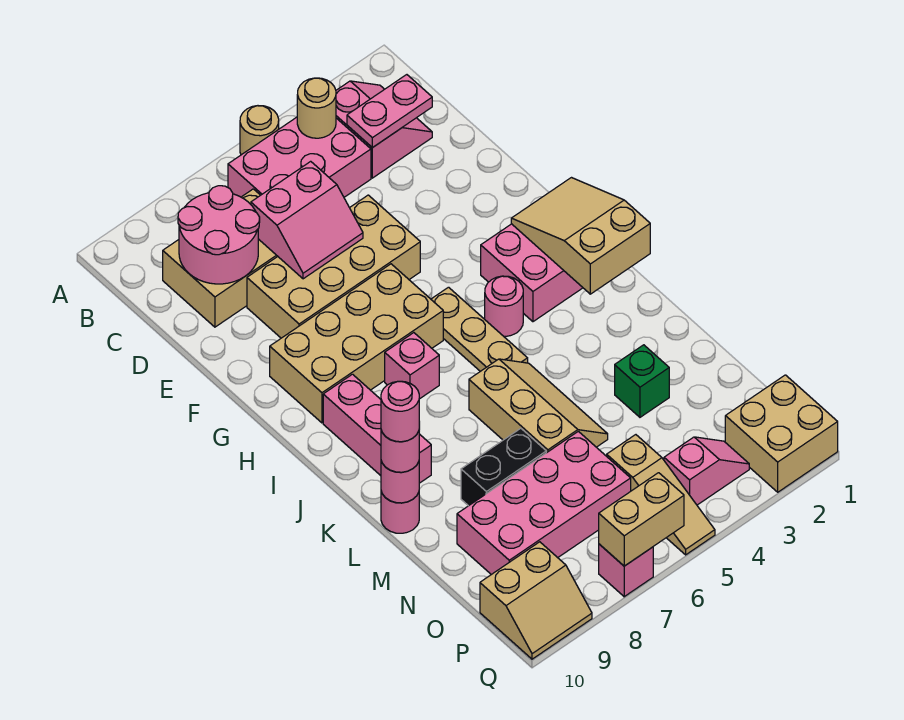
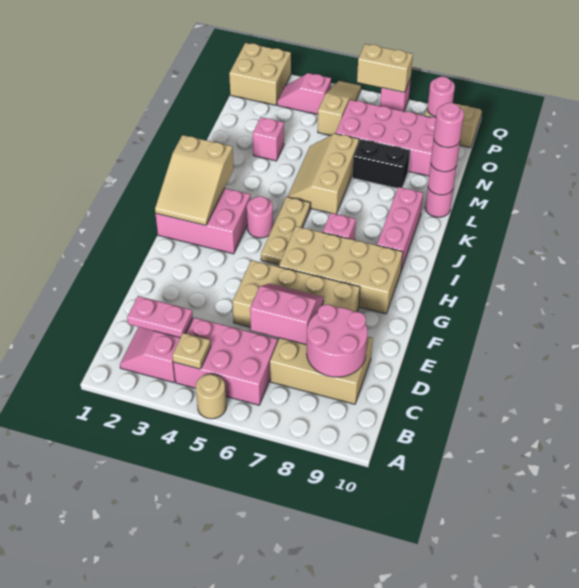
tan round brick B4 level 2 -> tan plate B4 level 2
green brick M3 level 1 -> pink brick M3 level 1
none -> pink round brick P9 level 2

